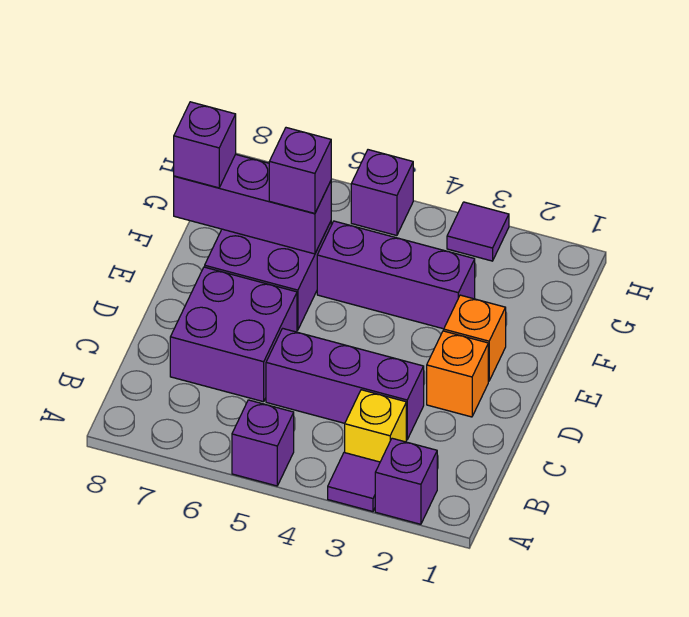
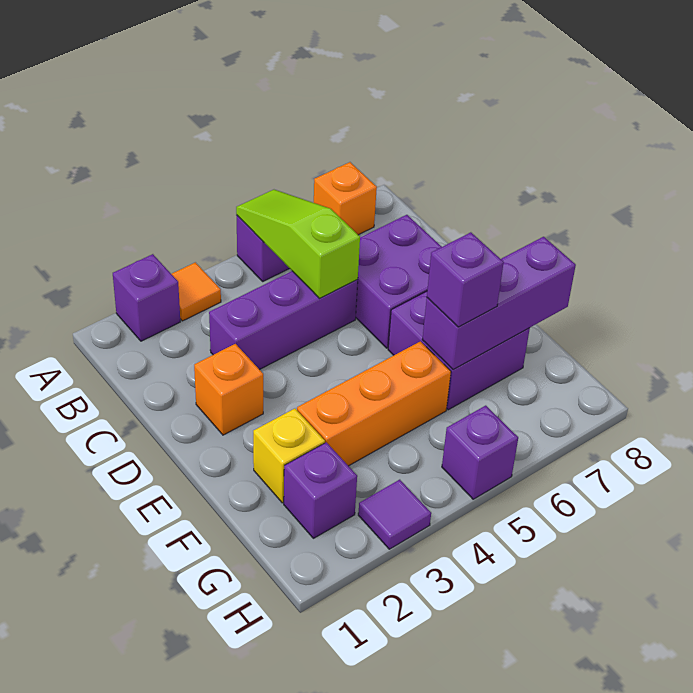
purple tile A3 level 1 -> orange tile A3 level 1
none -> lime slope A5:C5 level 2 top C
yellow brick B3 level 1 -> yellow brick F2 level 1
orange brick E2 level 1 -> orange brick A7 level 1
purple brick F3:F5 level 1 -> orange brick F3:F5 level 1
purple brick F8 level 3 -> purple brick G2 level 1

